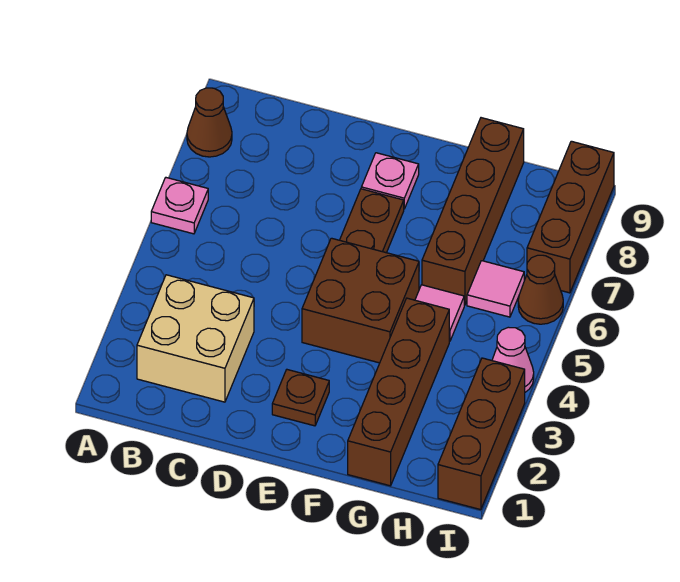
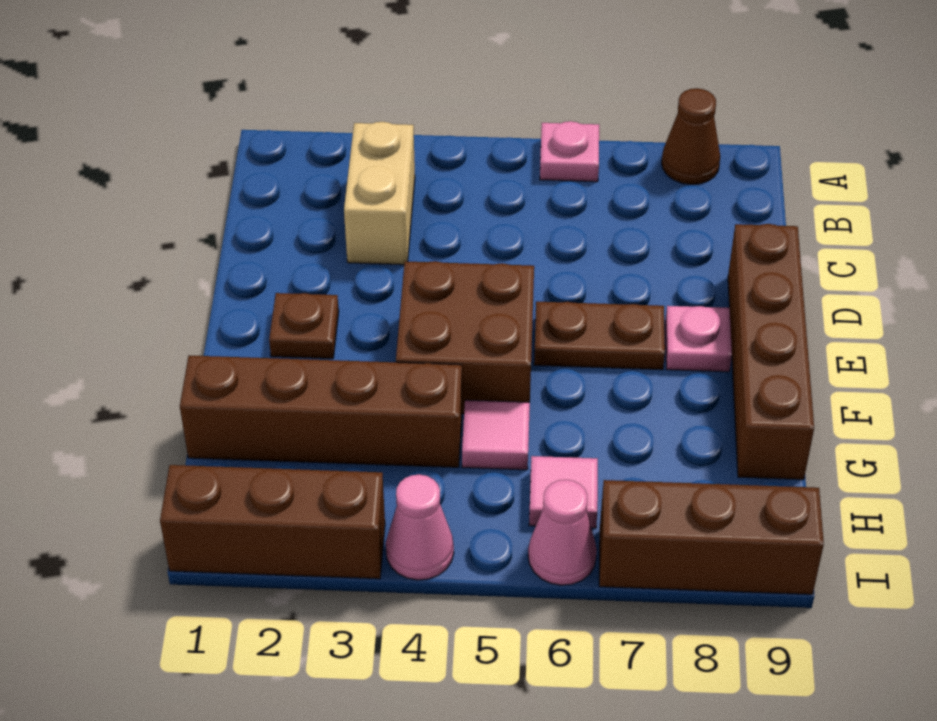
tan brick B2:C3 level 1 -> tan brick B3:C3 level 1
brown brick G6:G9 level 1 -> brown brick D9:G9 level 1
brown cone I6 level 1 -> pink cone I6 level 1

